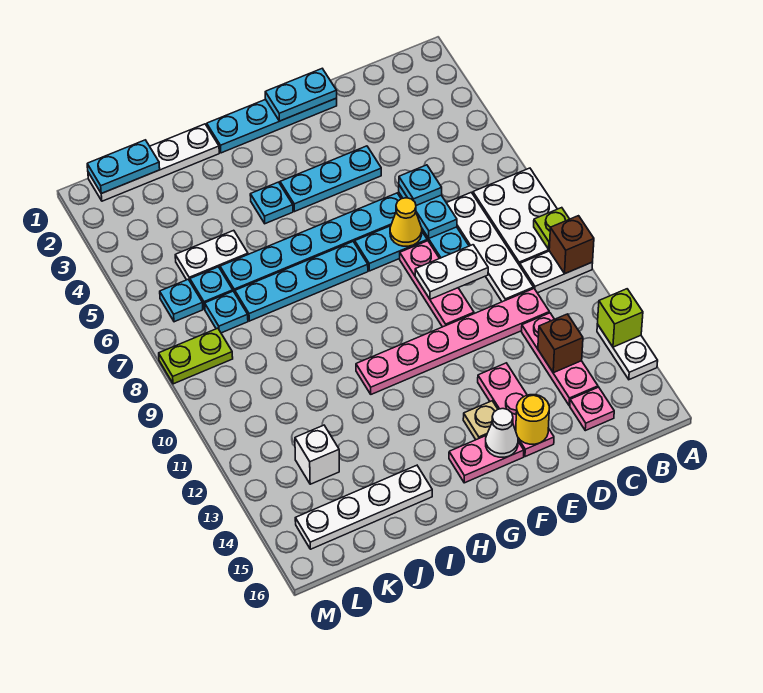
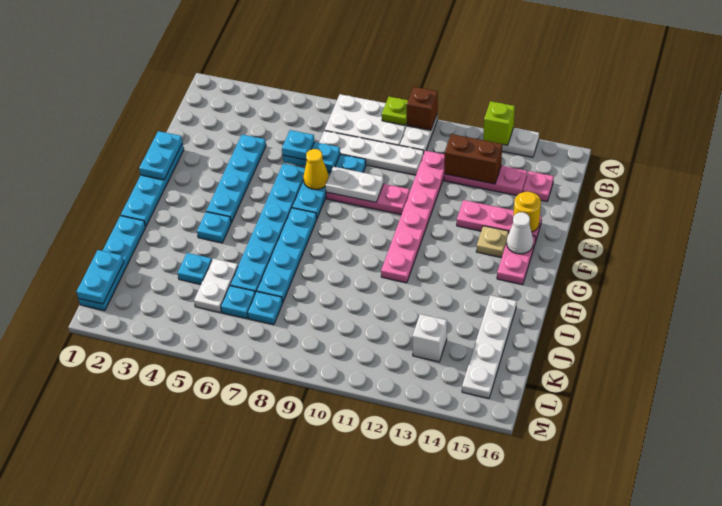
brown brick C13 level 2 -> brown brick C12:C13 level 2
white plate D9:E9 level 2 -> white plate E8:E9 level 2
cyan plate E4:G4 level 1 -> cyan plate D4:G4 level 1
white plate I1:L1 level 1 -> cyan plate I1:L1 level 1
cyan plate L6 level 1 -> cyan plate J4 level 1
lime plate L8:M8 level 1 -> none

